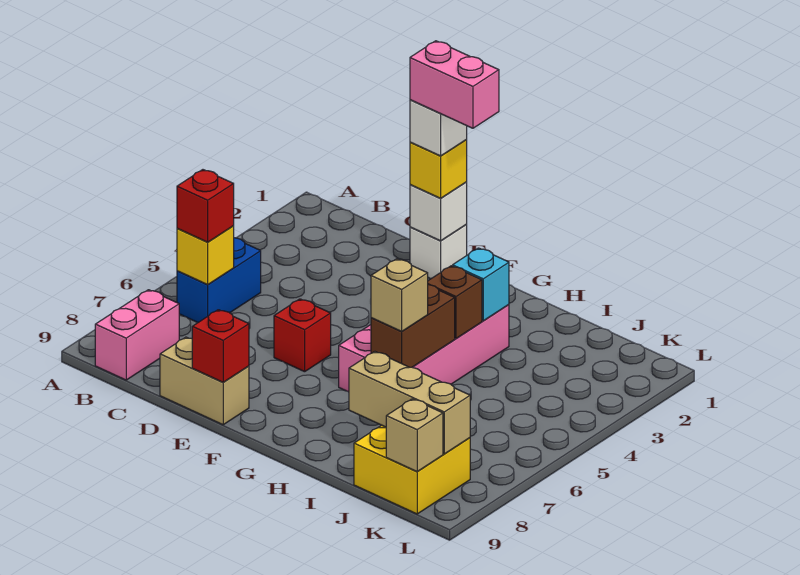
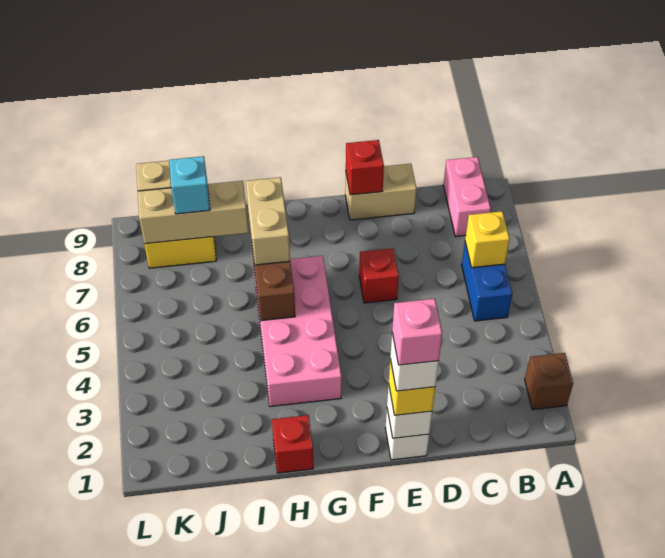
red brick B6 level 3 -> red brick H1 level 1
pink brick E1:F1 level 5 -> pink brick E1 level 5
cyan brick H3 level 2 -> cyan brick J8 level 3
brown brick H4 level 2 -> brown brick A2 level 1
tan brick H6 level 3 -> tan brick H6:H7 level 3

